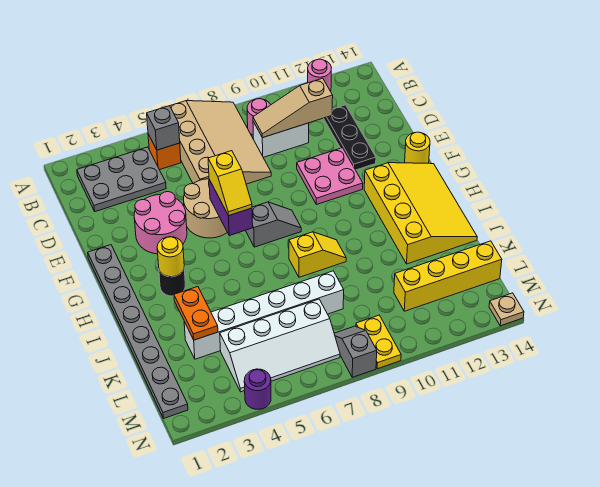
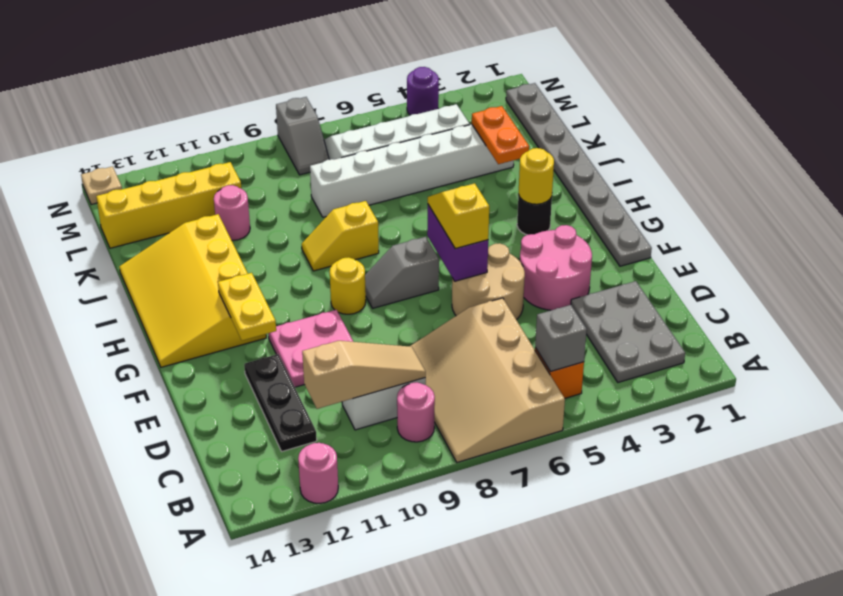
grey plate B2:C4 level 1 -> grey plate B2:D3 level 1
yellow round brick F14 level 1 -> yellow round brick G9 level 1
none -> pink round brick K11 level 1
yellow plate M9:N9 level 1 -> yellow plate F12:G12 level 2

